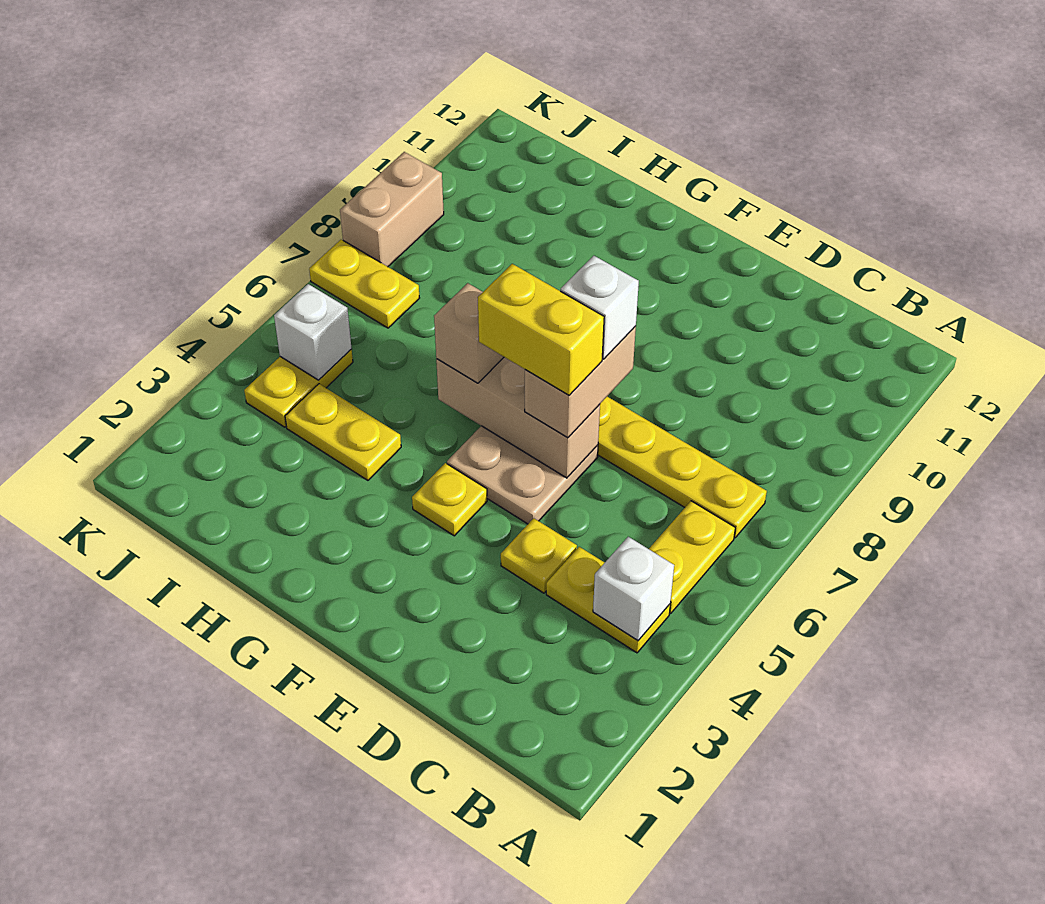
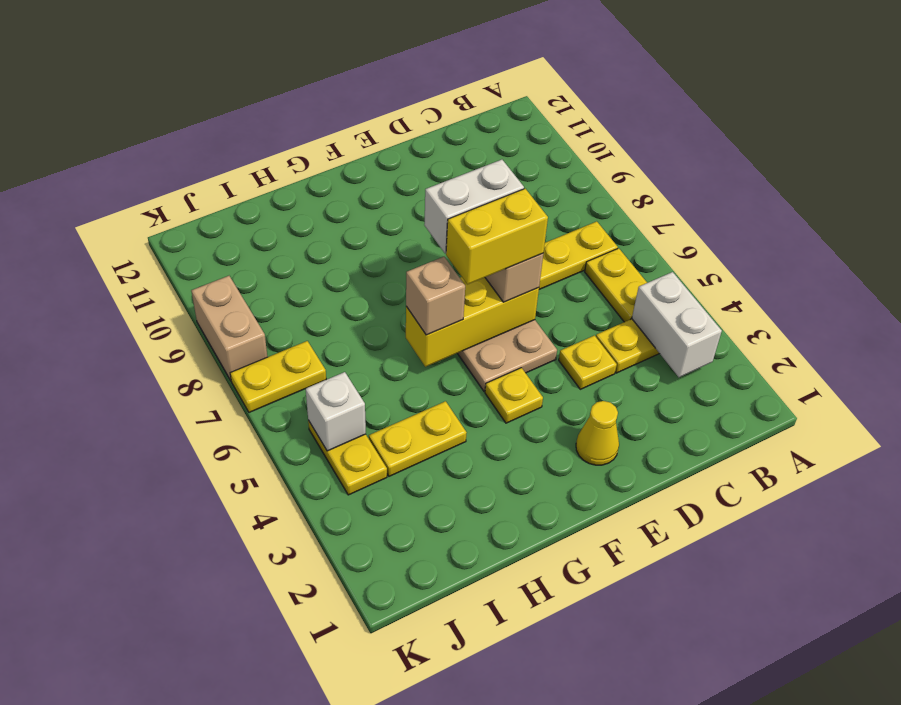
white brick B4 level 2 -> white brick B3:B4 level 2
none -> yellow cone E2 level 1
tan brick E6:G6 level 2 -> yellow brick E6:G6 level 2
white brick E7 level 4 -> white brick E7:F7 level 4

